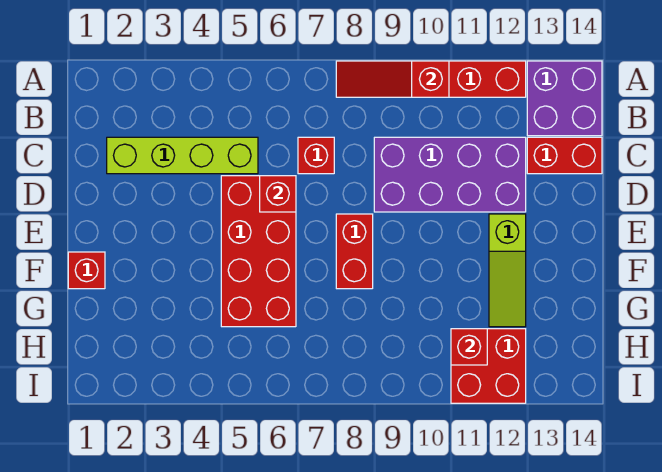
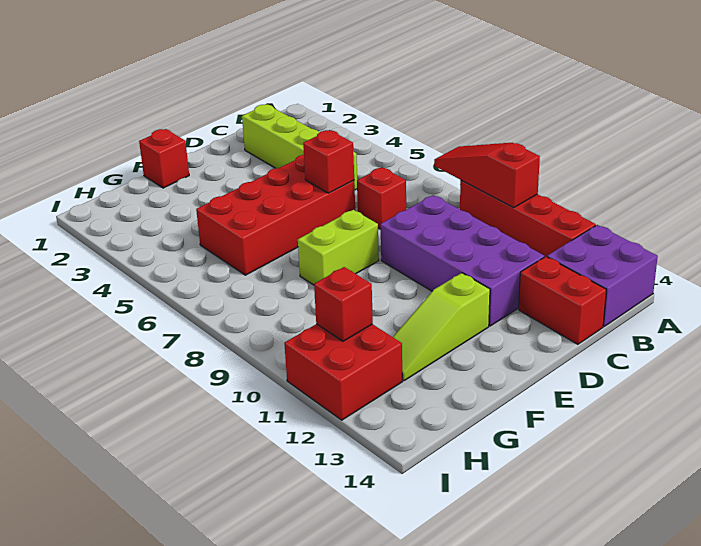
red brick E8:F8 level 1 -> lime brick E8:F8 level 1

